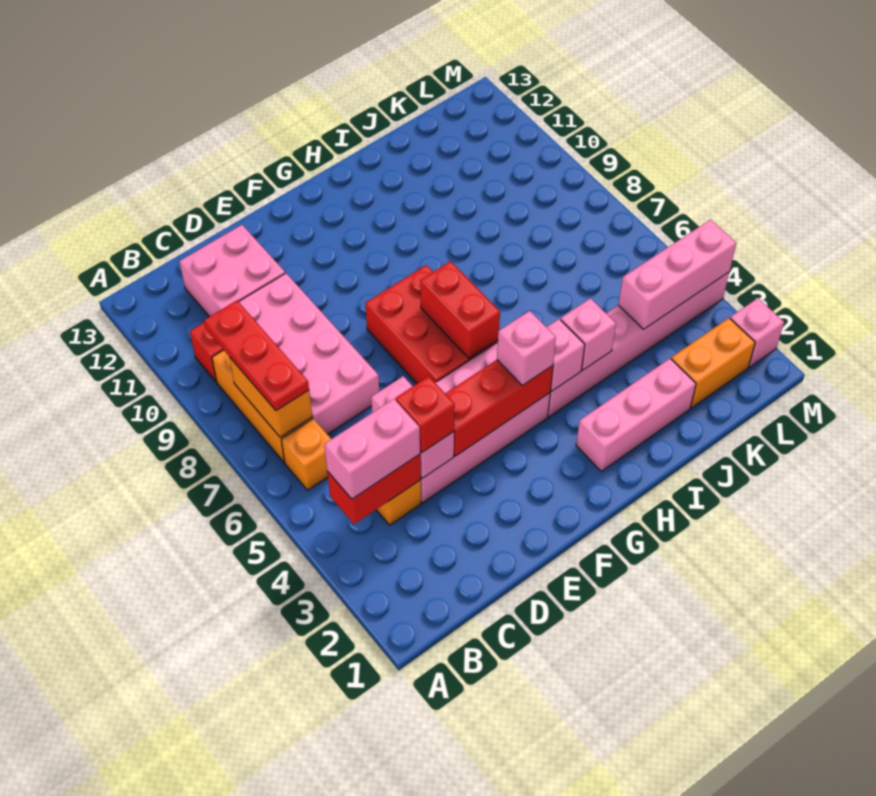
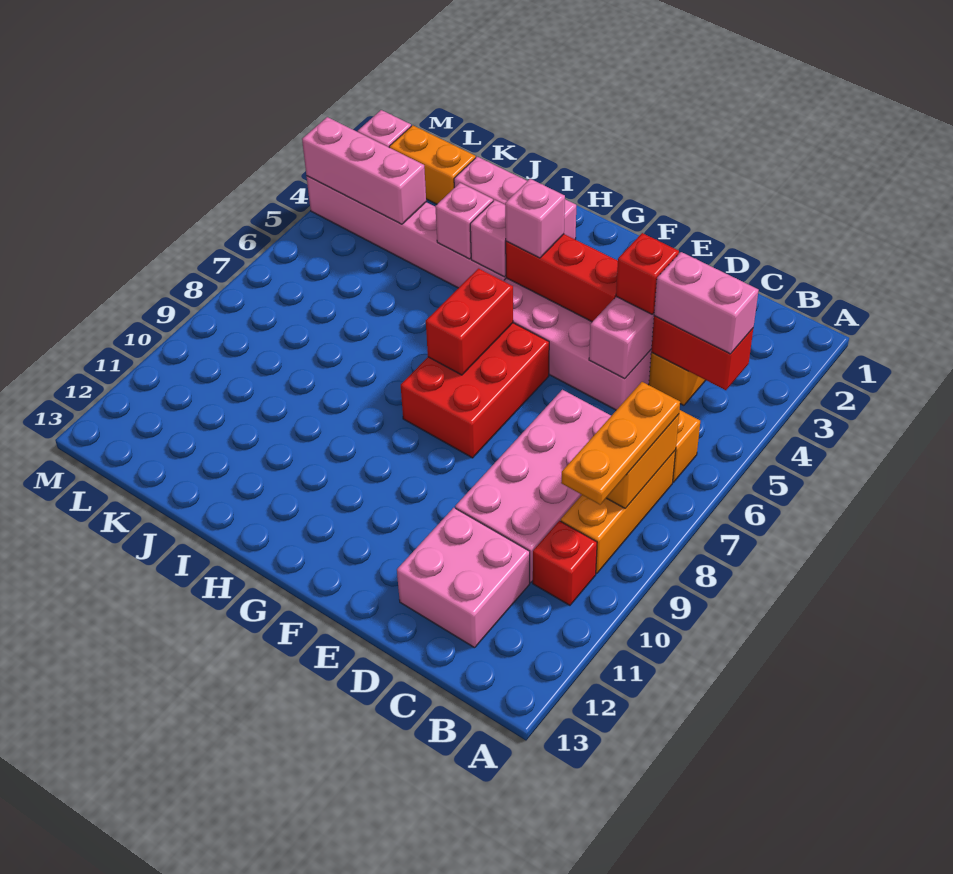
red plate B7:B9 level 3 -> orange plate B7:B9 level 3

